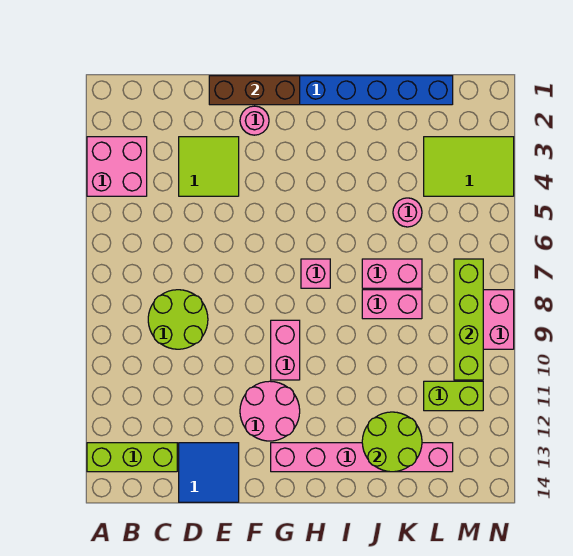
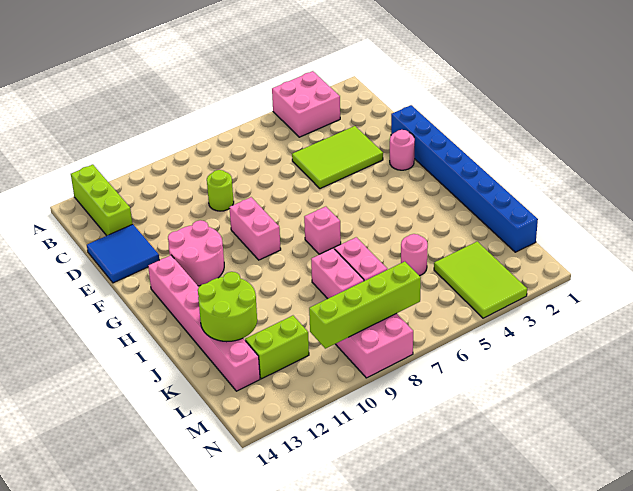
lime round brick C8:D9 level 1 -> lime round brick D9 level 1
lime tile D3:E4 level 1 -> lime tile D3:E5 level 1
brown brick E1:G1 level 2 -> none
pink brick G9:G10 level 1 -> pink brick F9:G9 level 1
lime brick L11:M11 level 1 -> lime brick L11:L12 level 1

